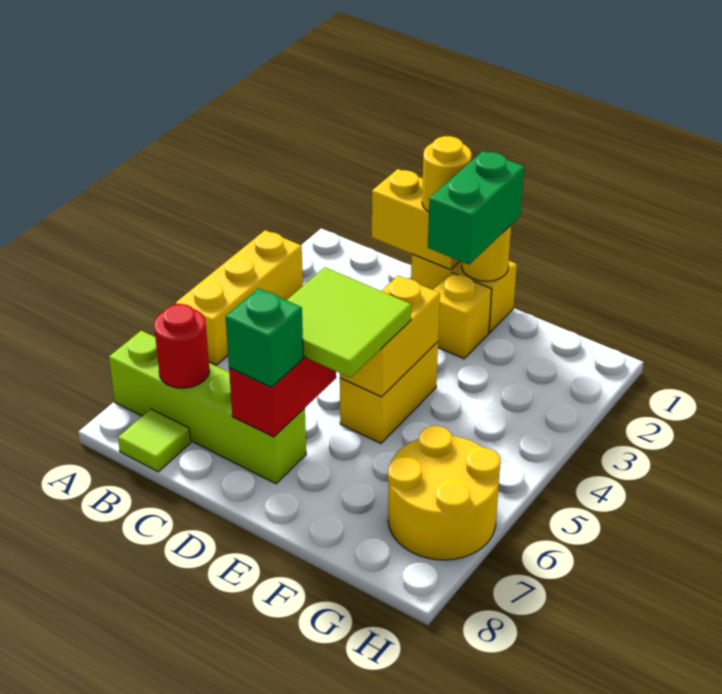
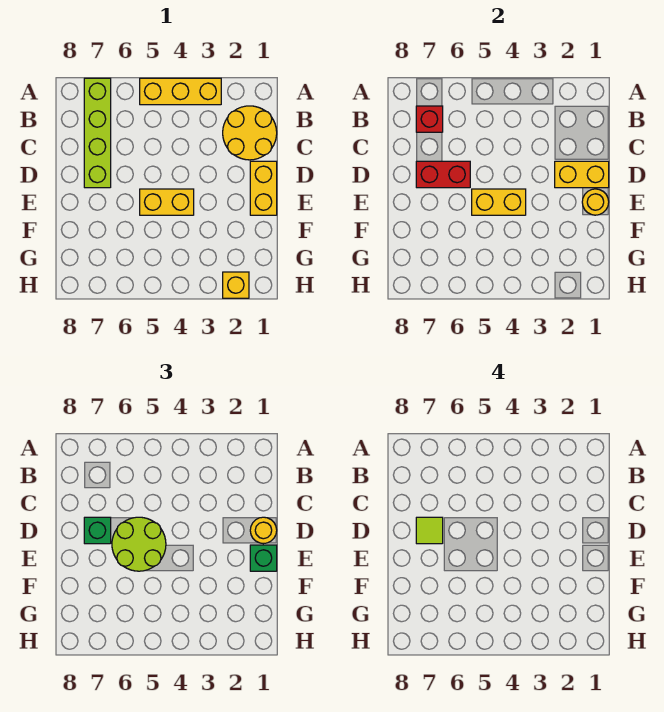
red round brick B7 level 2 -> red brick B7 level 2
lime tile B8 level 1 -> lime tile D7 level 4
yellow brick C1:D1 level 2 -> yellow brick D1:D2 level 2
lime tile D5:E6 level 3 -> lime round brick D5:E6 level 3
green brick E1:E2 level 3 -> green brick E1 level 3
yellow brick E2 level 1 -> yellow brick H2 level 1
yellow round brick G6:H7 level 1 -> yellow round brick B1:C2 level 1

